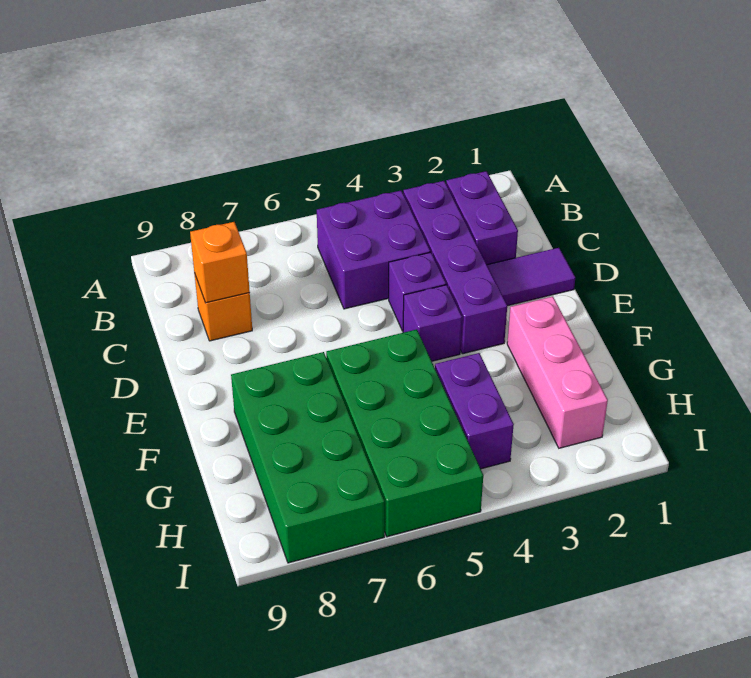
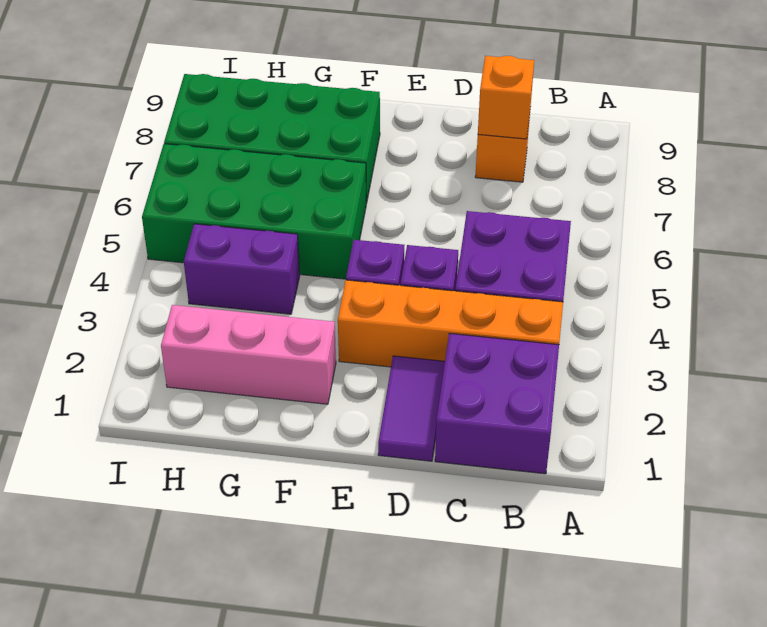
purple brick B2:C2 level 1 -> purple brick B1:C2 level 1
purple brick B3:E3 level 1 -> orange brick B3:E3 level 1

